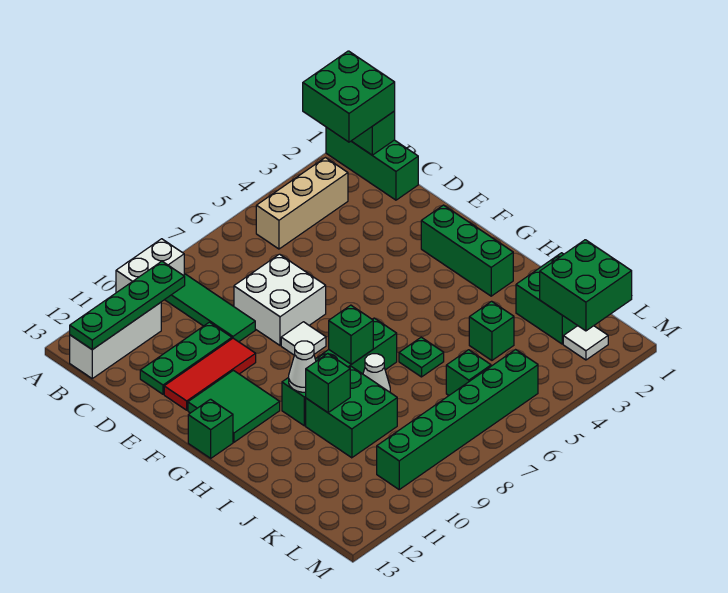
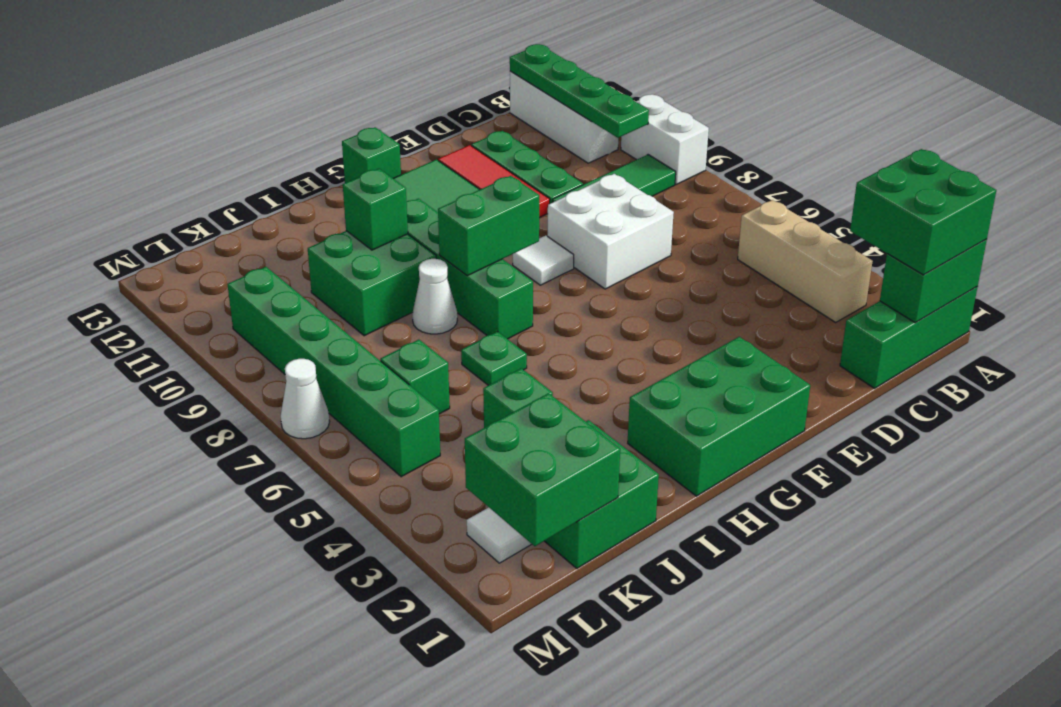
green brick F2:H2 level 1 -> green brick F1:H2 level 1
green brick H8 level 2 -> green brick G8:H8 level 2
white cone H10 level 2 -> white cone M7 level 1

